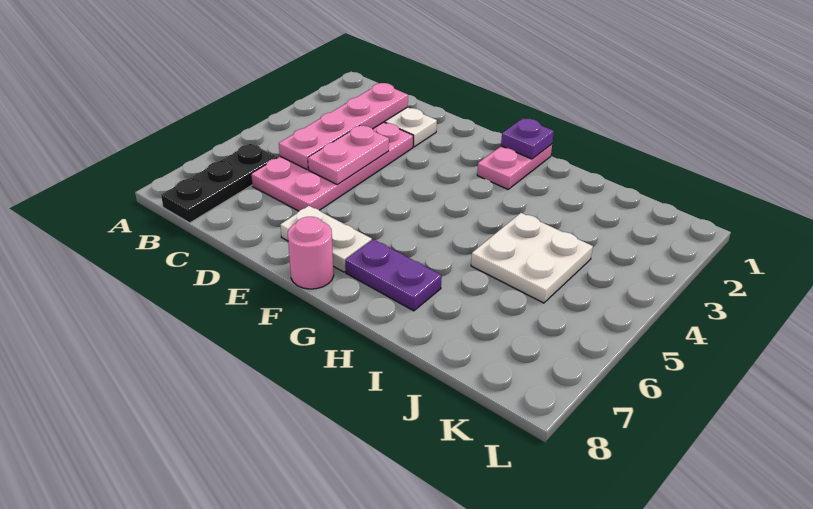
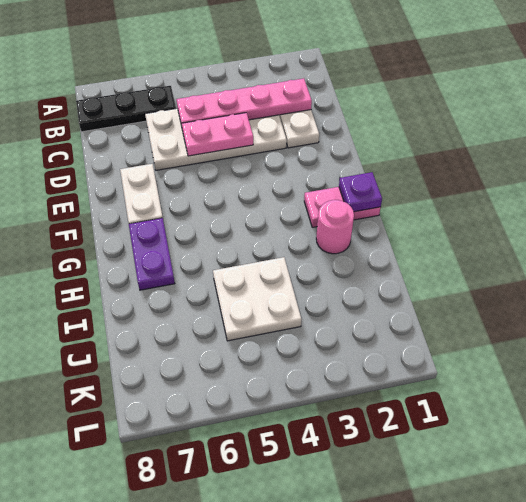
pink plate C3:D6 level 1 -> white plate C3:D6 level 1
pink round brick F8 level 1 -> pink round brick H2 level 1

